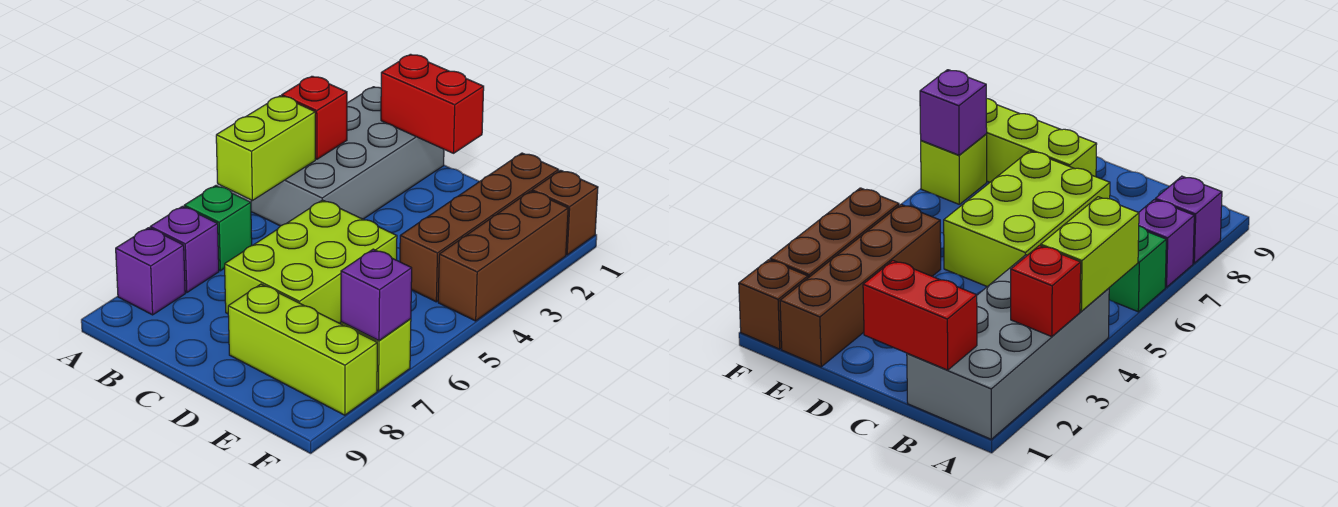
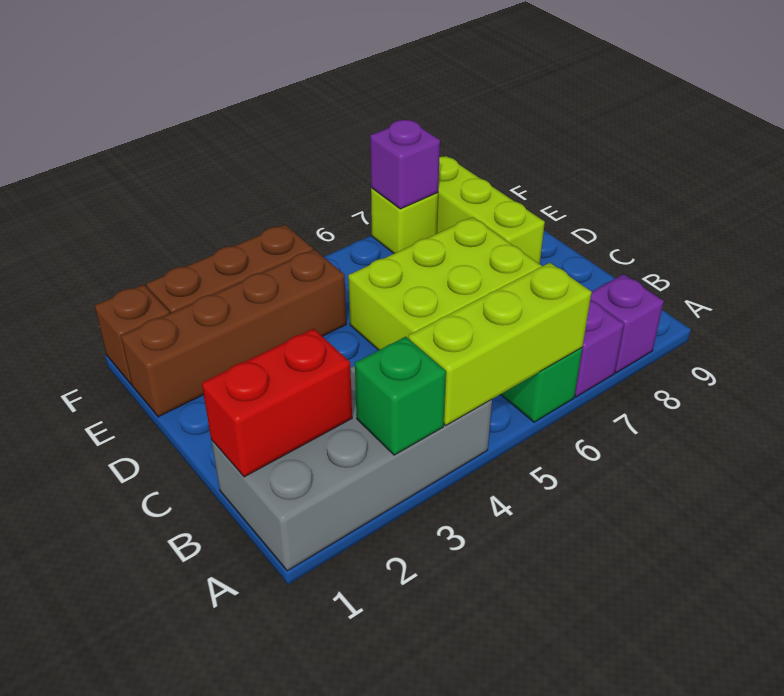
red brick A3 level 2 -> green brick A3 level 2
lime brick A4:A5 level 2 -> lime brick A4:A6 level 2
red brick B1:C1 level 2 -> red brick B1:B2 level 2

